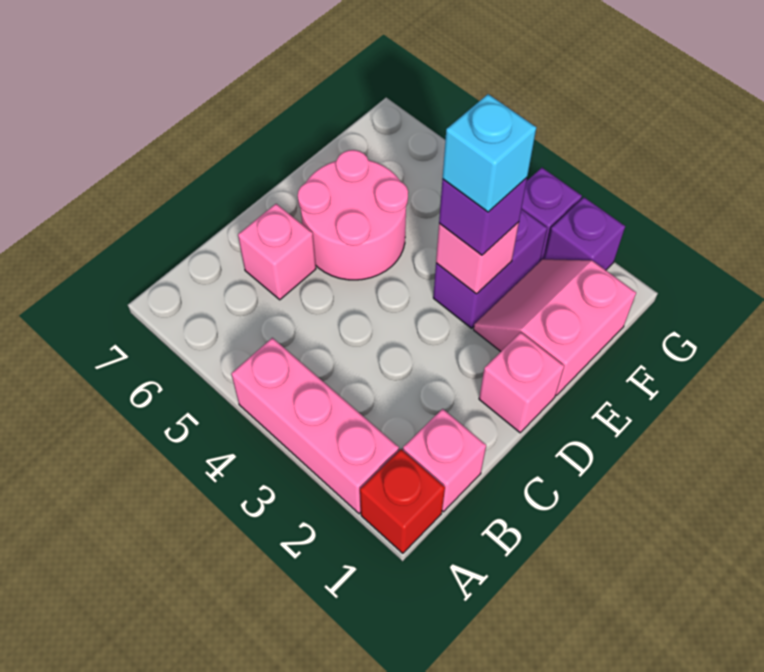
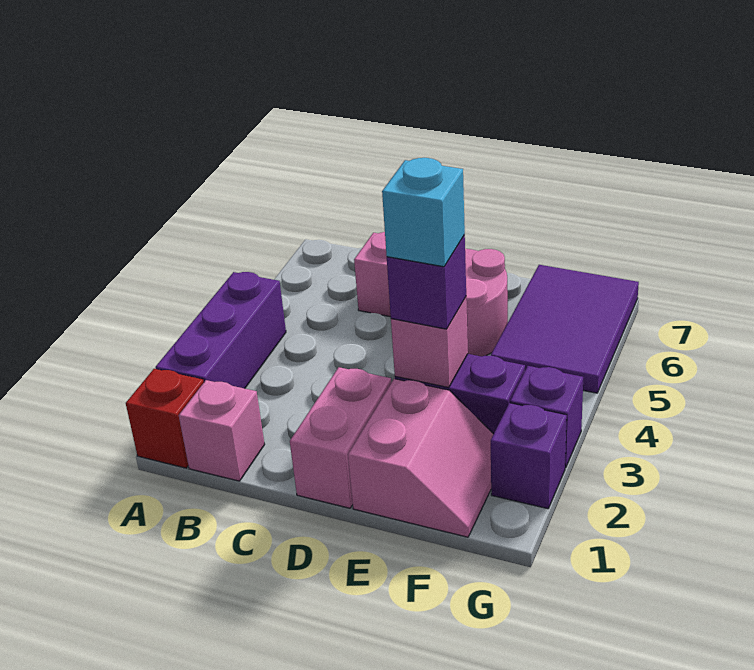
pink brick A2:A4 level 1 -> purple brick A2:A4 level 1
pink brick D1 level 1 -> pink brick D1:D2 level 1
pink slope E1:F2 level 1 top 1 -> pink slope E1:F2 level 1 top E
none -> purple tile F5:G7 level 1

